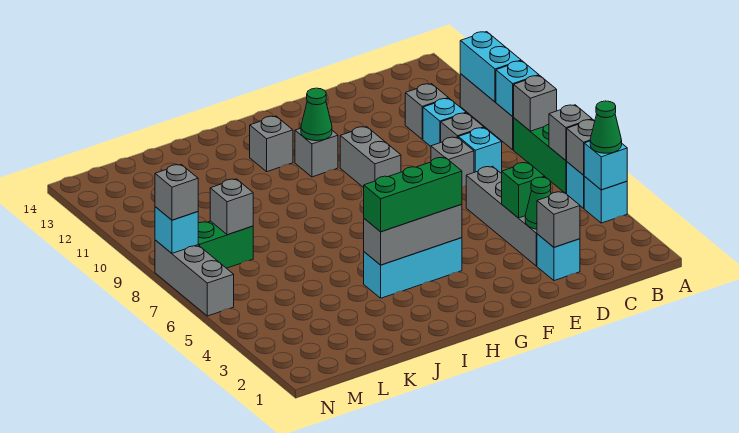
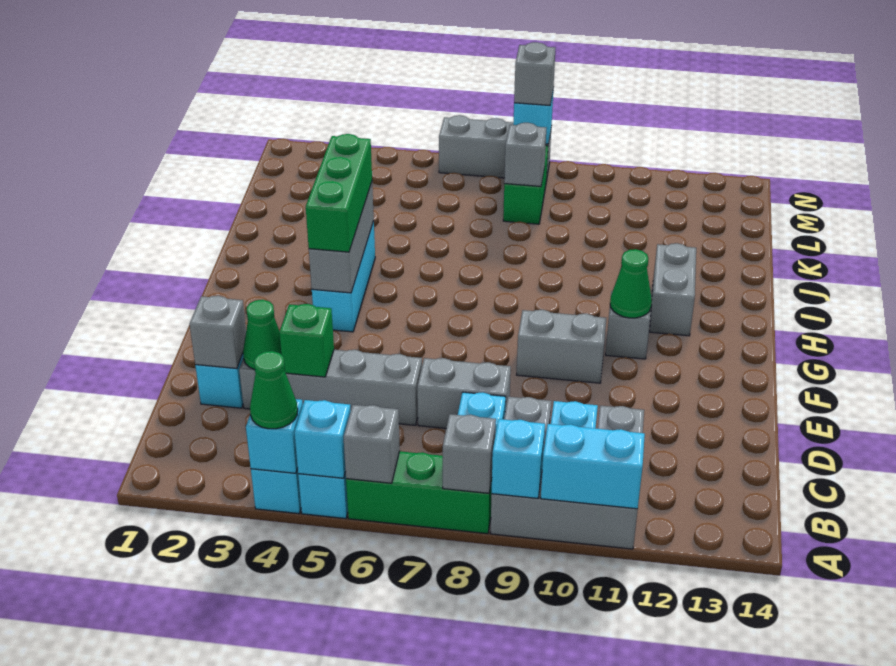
grey brick A5 level 2 -> cyan brick A5 level 2
grey brick D8 level 1 -> grey brick D7:D8 level 1
grey brick H12 level 1 -> grey brick H12:I12 level 1

